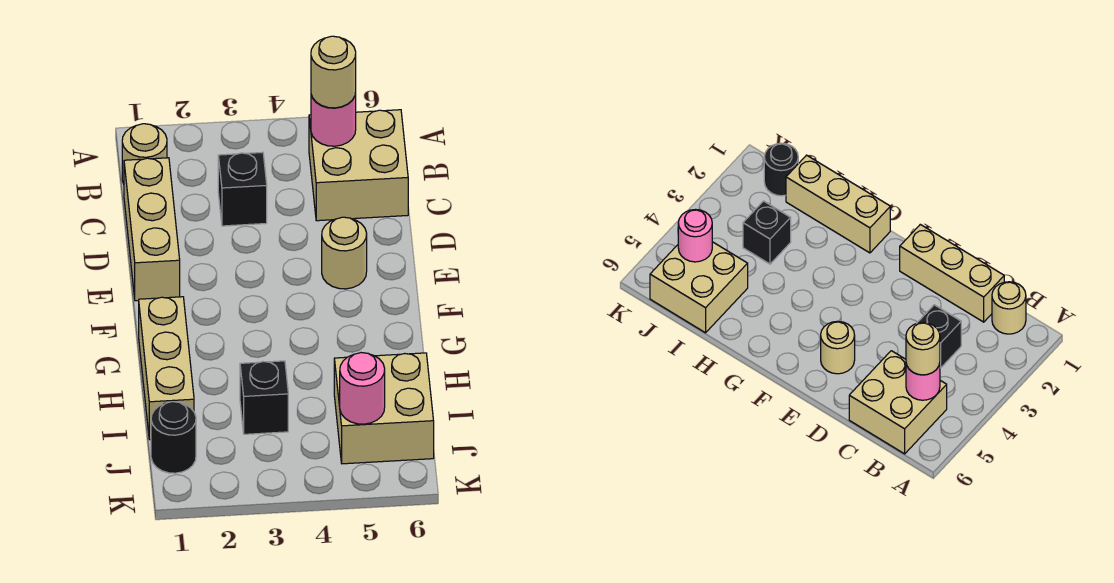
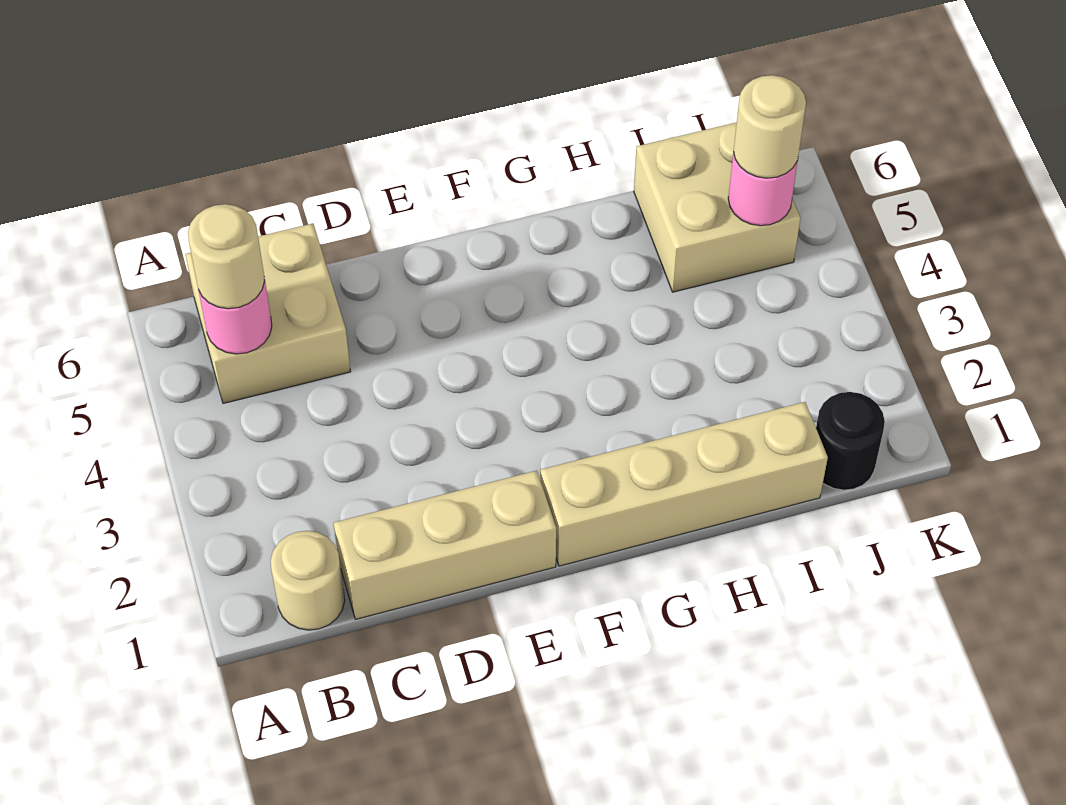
black brick C3 level 1 -> none
tan round brick E5 level 1 -> tan round brick J5 level 3
tan brick G1:I1 level 1 -> tan brick F1:I1 level 1
black brick I3 level 1 -> none

